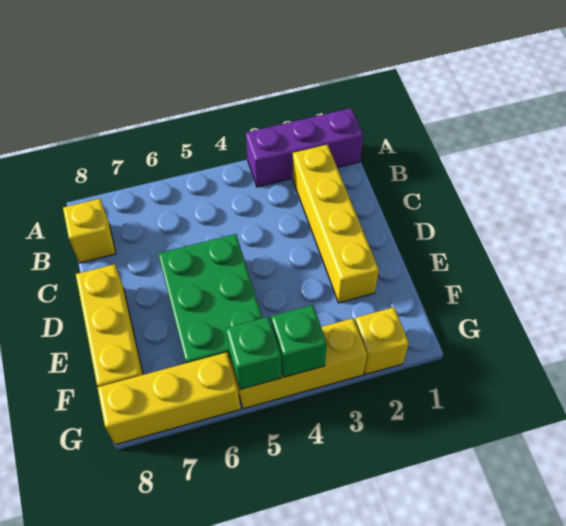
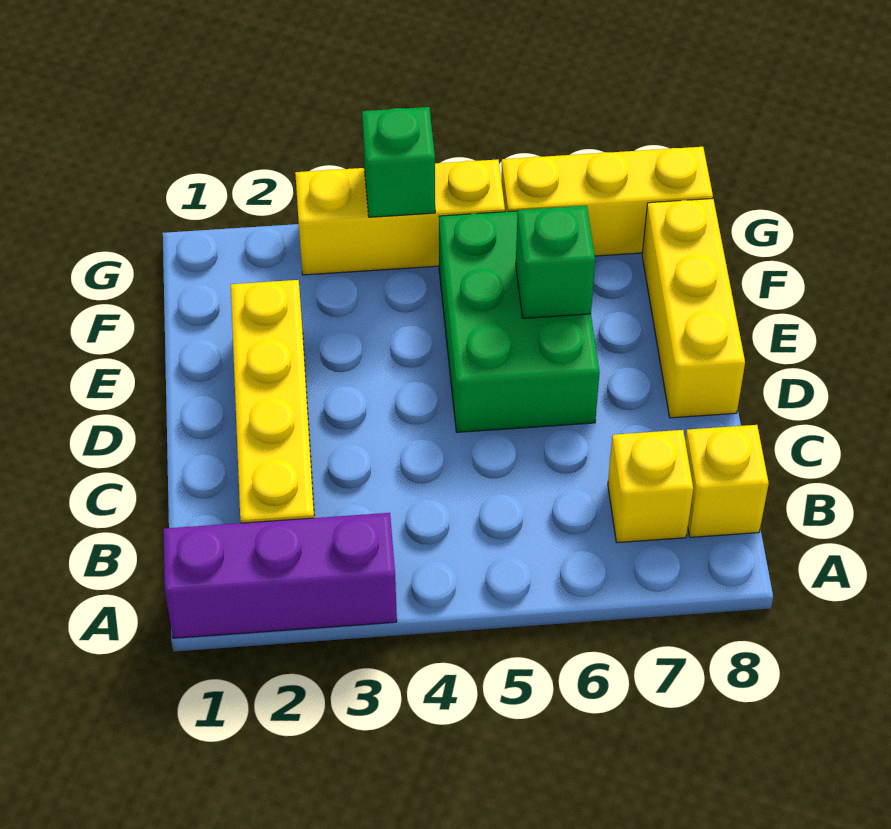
yellow brick G2 level 1 -> yellow brick B7 level 1
green brick G5 level 2 -> green brick E6 level 2

